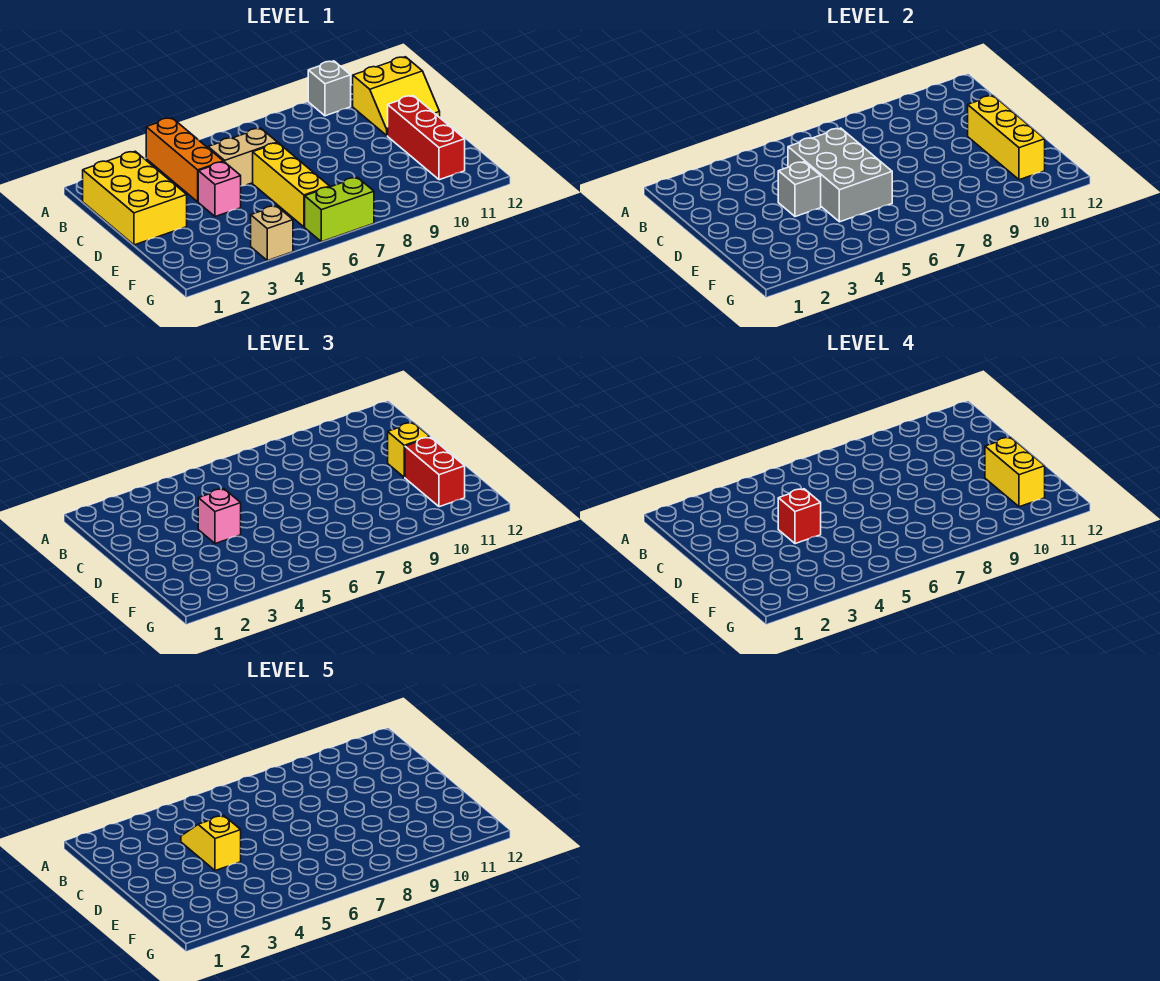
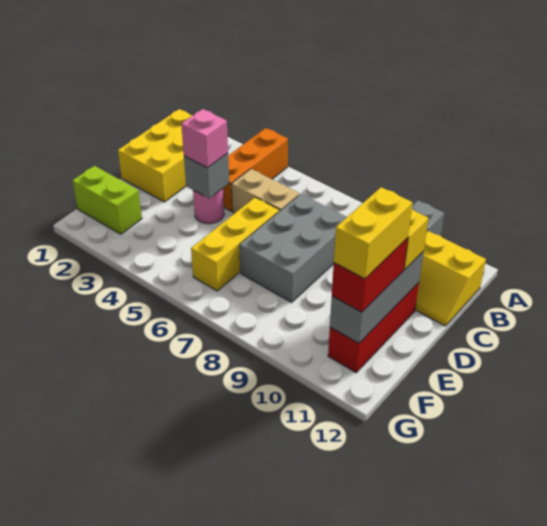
yellow slope C4:D4 level 5 top D -> none
grey brick C5:E6 level 2 -> grey brick C7:E8 level 1
pink brick D4 level 1 -> pink round brick D4 level 1
red brick D4 level 4 -> none
yellow brick D11:F11 level 2 -> grey brick D11:F11 level 2
tan brick G4 level 1 -> none
lime brick G6:G7 level 1 -> lime brick F1:F2 level 1

